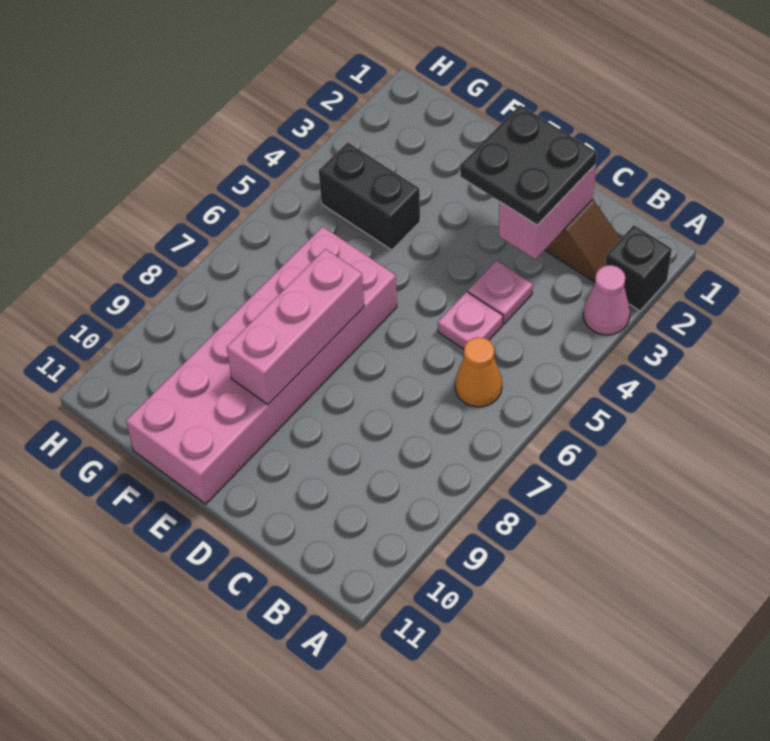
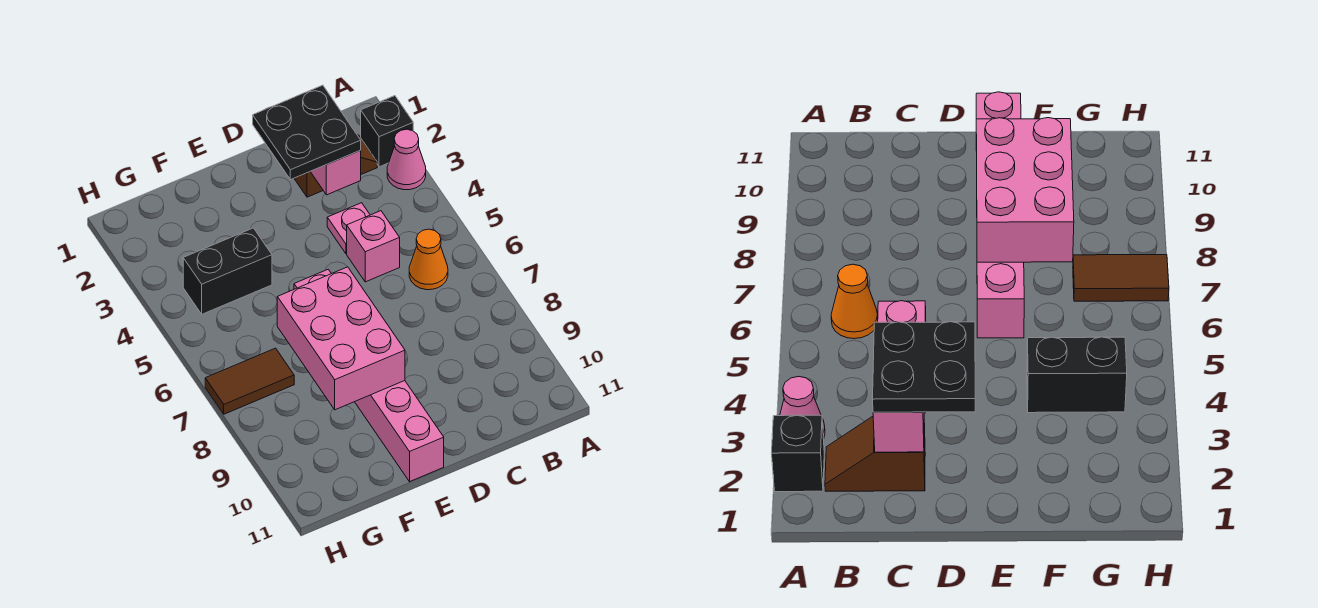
pink plate C5 level 1 -> pink brick C5 level 1
pink brick E6:F11 level 1 -> pink brick E6:E11 level 1
pink brick E7:E9 level 2 -> pink brick E7:F9 level 2
none -> brown tile G7:H7 level 1

